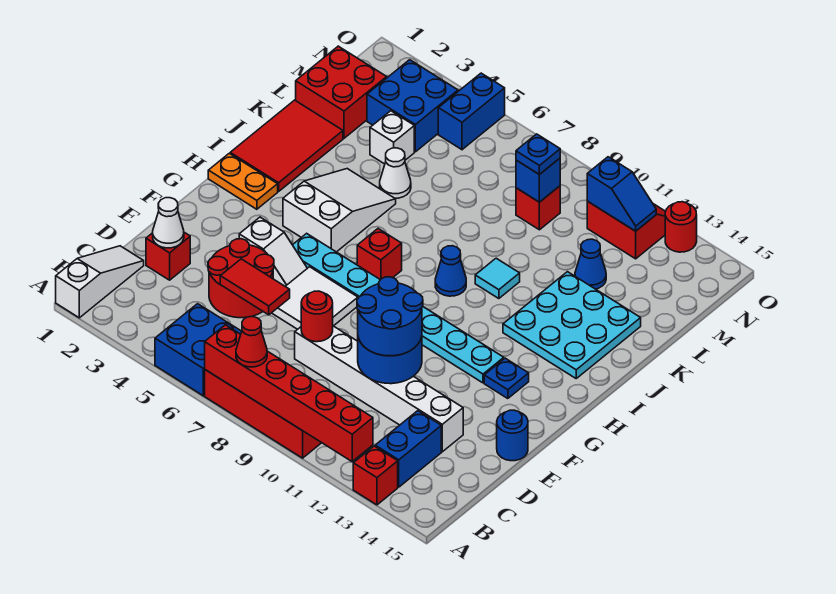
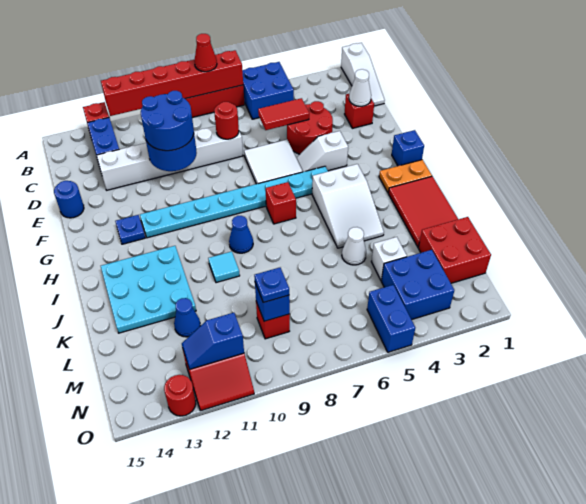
none -> blue brick G1 level 1

